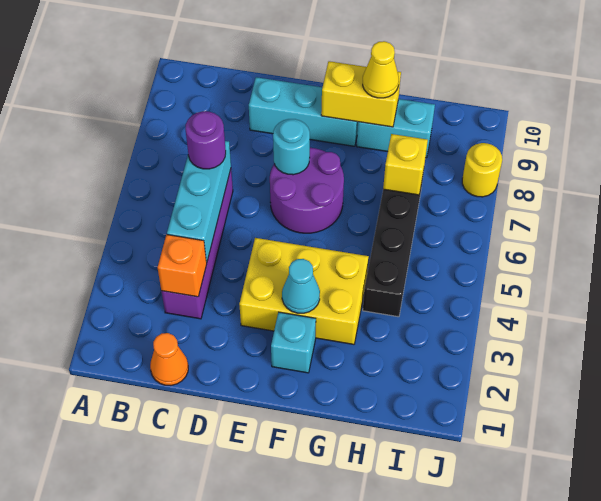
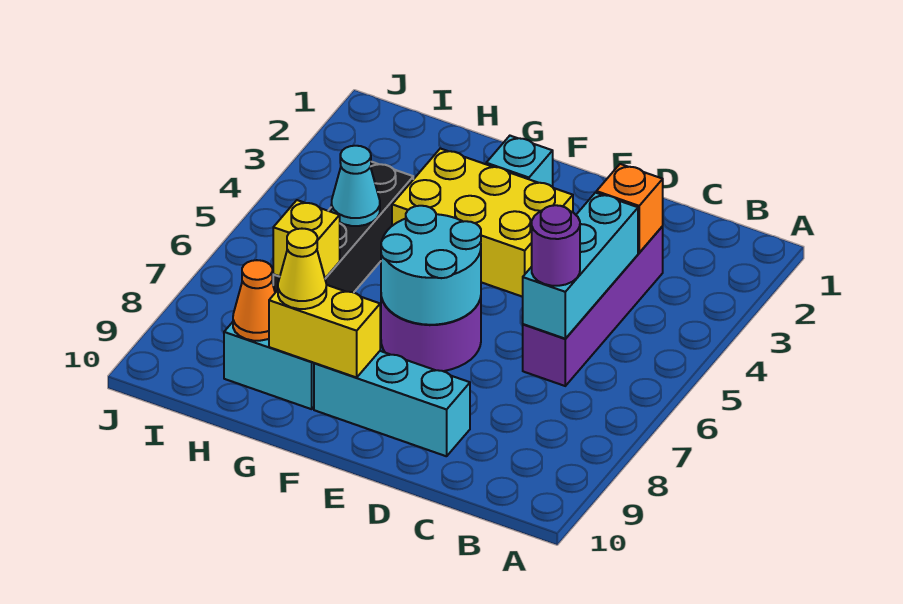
orange cone C1 level 1 -> orange cone H9 level 2
cyan round brick E7 level 2 -> cyan round brick E6:F7 level 2
cyan cone F3 level 2 -> cyan cone H5 level 2
yellow round brick J8 level 1 -> none

